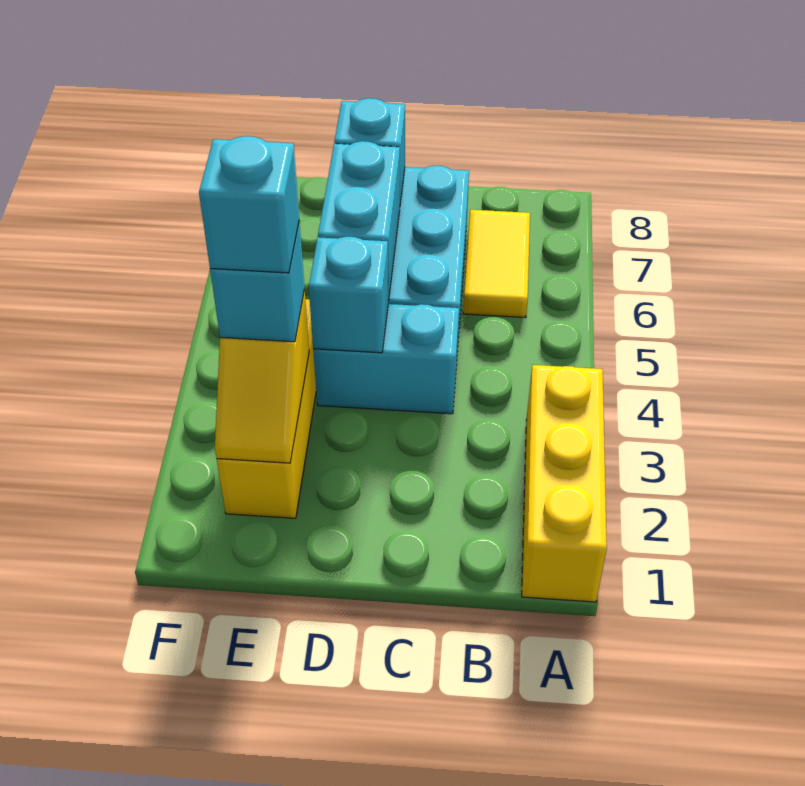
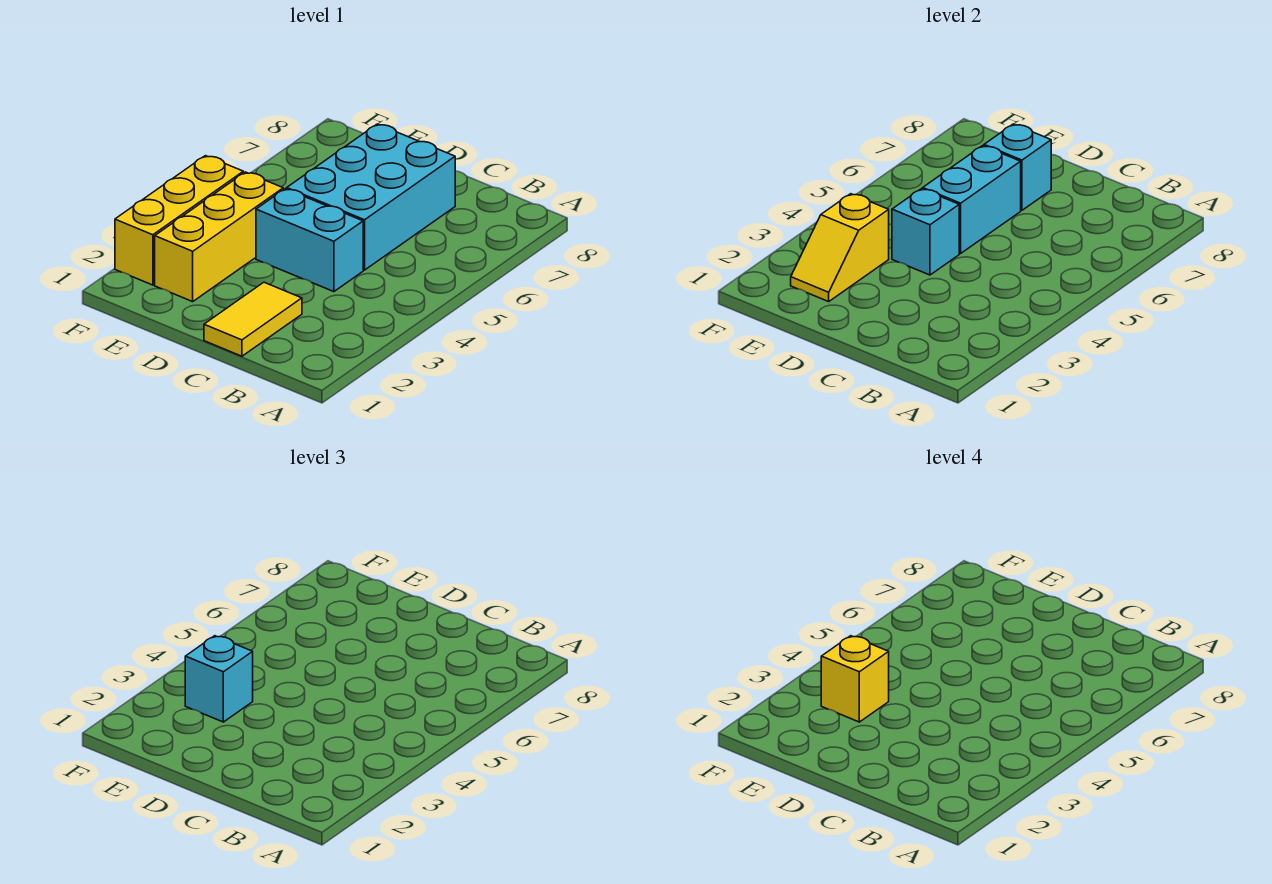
yellow brick A1:A3 level 1 -> yellow brick F2:F4 level 1
yellow tile B6:B7 level 1 -> yellow tile C1:C2 level 1
cyan brick E3 level 4 -> yellow brick E3 level 4

